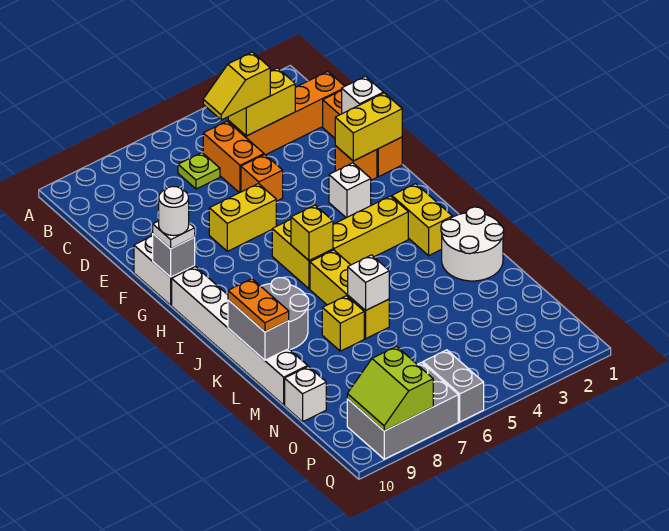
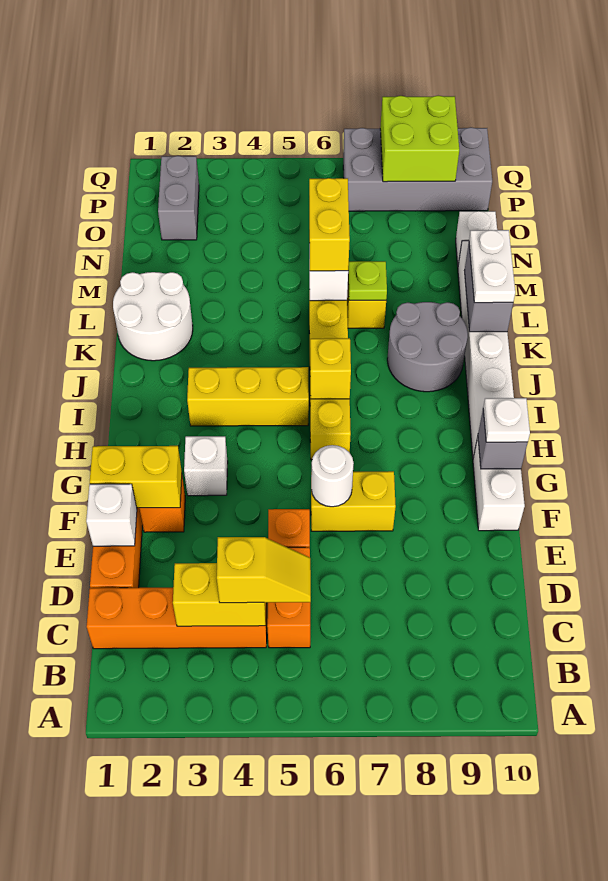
lime plate C6 level 1 -> lime plate L7 level 2
white round brick G10 level 4 -> white round brick F6 level 2
yellow brick I2:J2 level 1 -> yellow brick L6:M6 level 3
orange plate K10:L10 level 3 -> white plate K10:L10 level 3
grey brick P6:Q6 level 1 -> grey brick O2:P2 level 1
grey brick P7:Q9 level 1 -> grey brick P7:Q10 level 1
lime slope P8:Q9 level 2 top 8 -> lime brick P8:Q9 level 2

